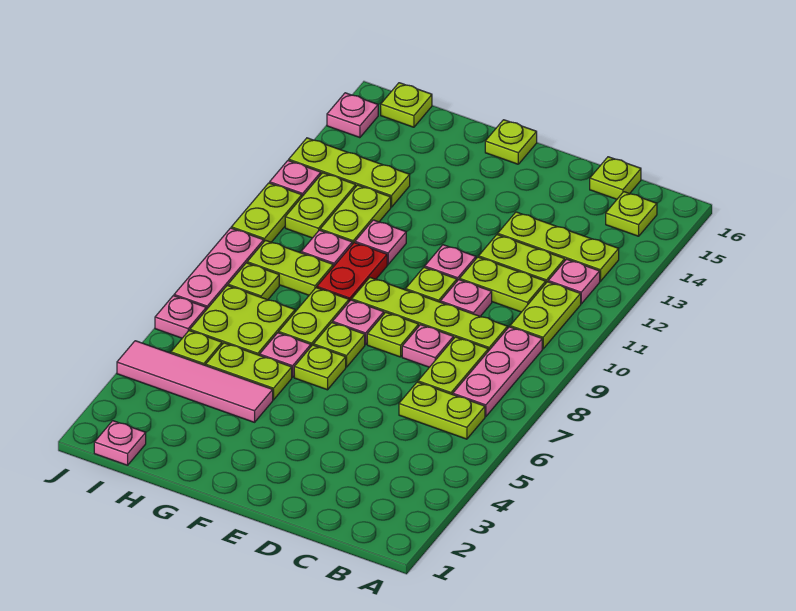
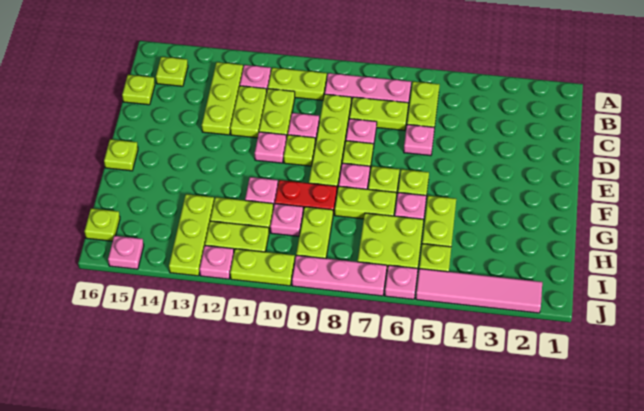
pink tile G4:J4 level 1 -> pink tile J2:J5 level 1
pink plate I1 level 1 -> pink plate D6 level 1
lime plate I8 level 1 -> none

